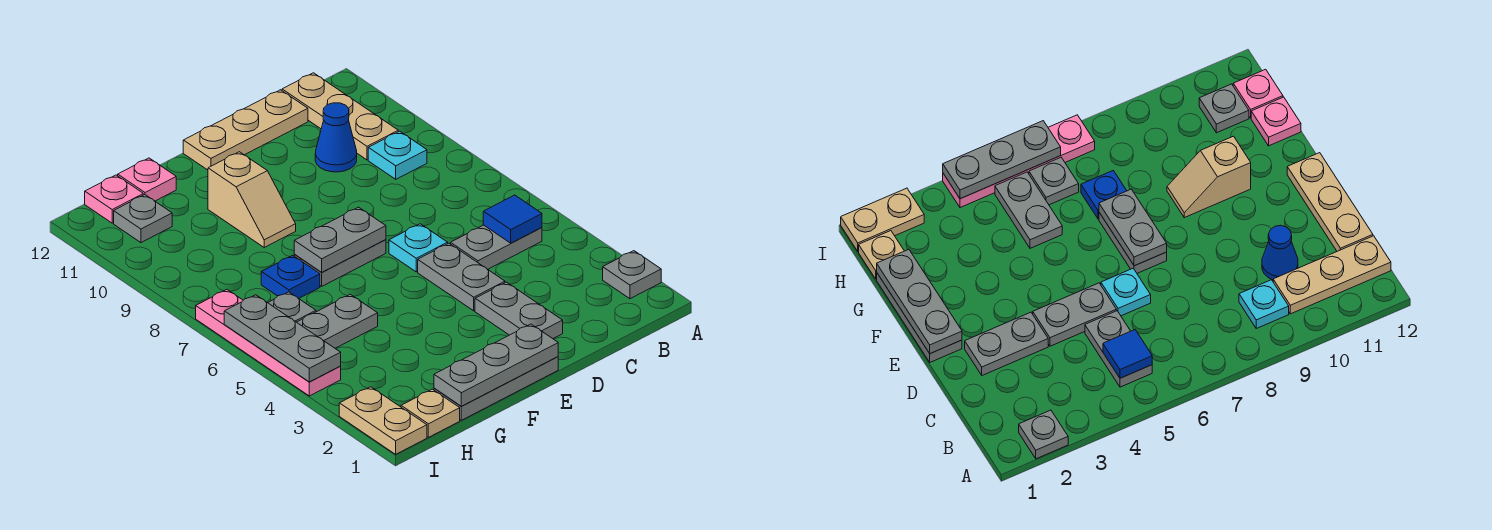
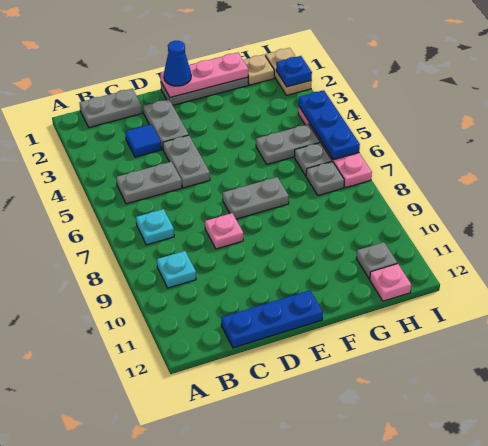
grey plate A2 level 1 -> grey plate H7 level 1
blue tile B5 level 2 -> blue tile C3 level 1
tan plate B10:B12 level 1 -> none
blue cone C10 level 1 -> blue cone E1 level 3
tan plate C12:E12 level 1 -> blue plate C12:E12 level 1
cyan plate D6 level 1 -> cyan plate B7 level 1
grey plate E1:G1 level 2 -> pink plate E1:G1 level 2
grey plate E7:F7 level 2 -> grey plate B1:C1 level 1
tan slope F9:F10 level 1 top 10 -> none
blue plate G7 level 1 -> blue plate I2 level 2
pink plate G12 level 1 -> pink plate D8 level 1
grey plate I4:I6 level 2 -> blue plate I4:I6 level 2

